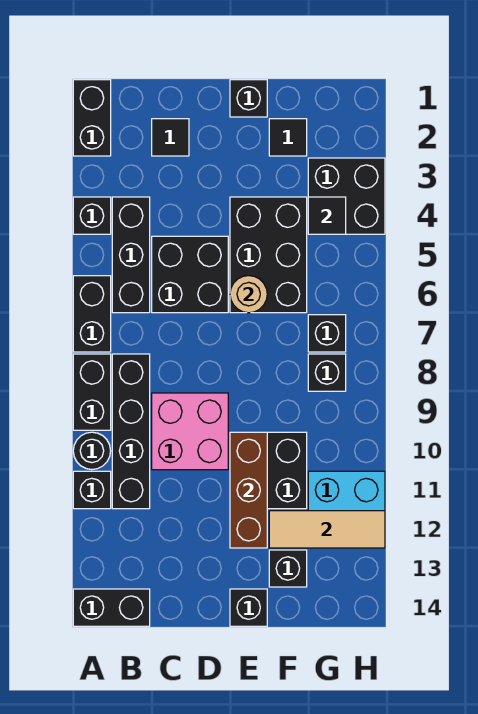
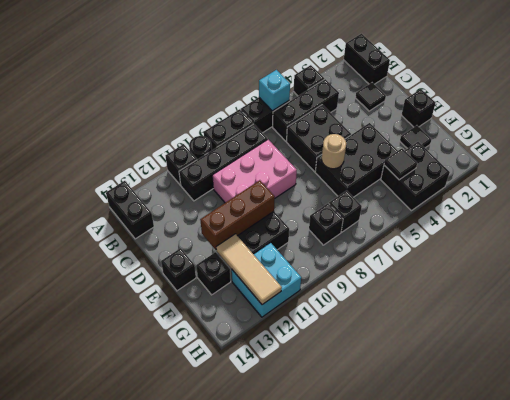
black brick A1:A2 level 1 -> black brick A1:B1 level 1
none -> cyan brick A6 level 2
pink brick C9:D10 level 1 -> pink brick C8:D10 level 1

